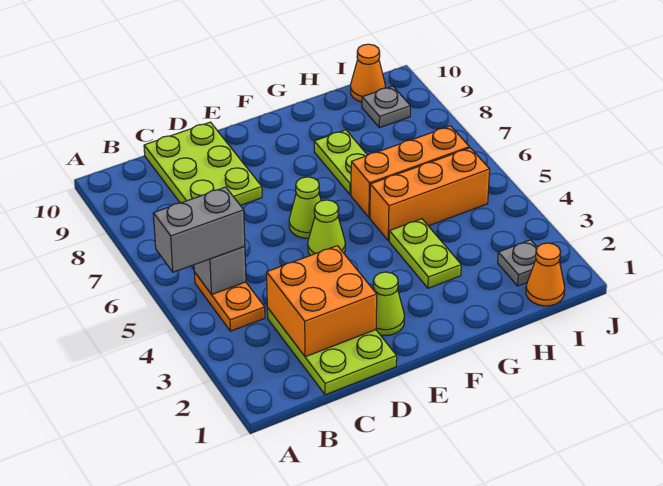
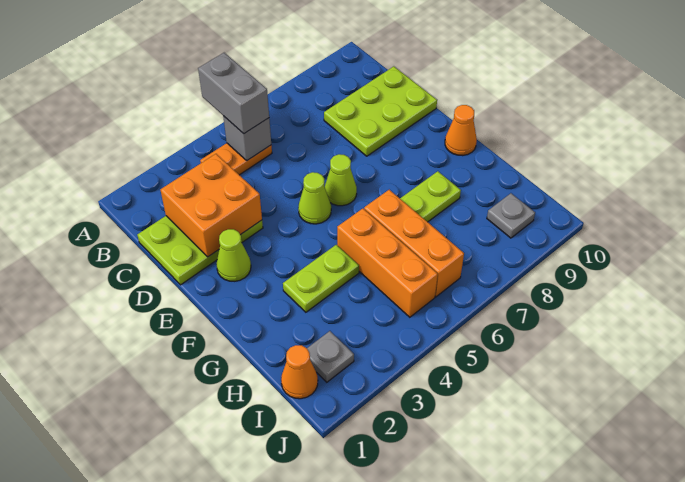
orange cone I10 level 1 -> orange cone F10 level 1

